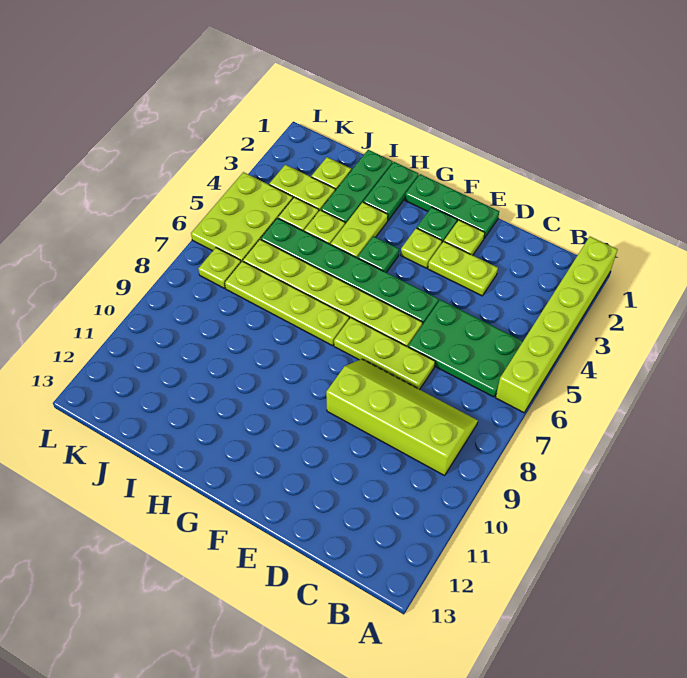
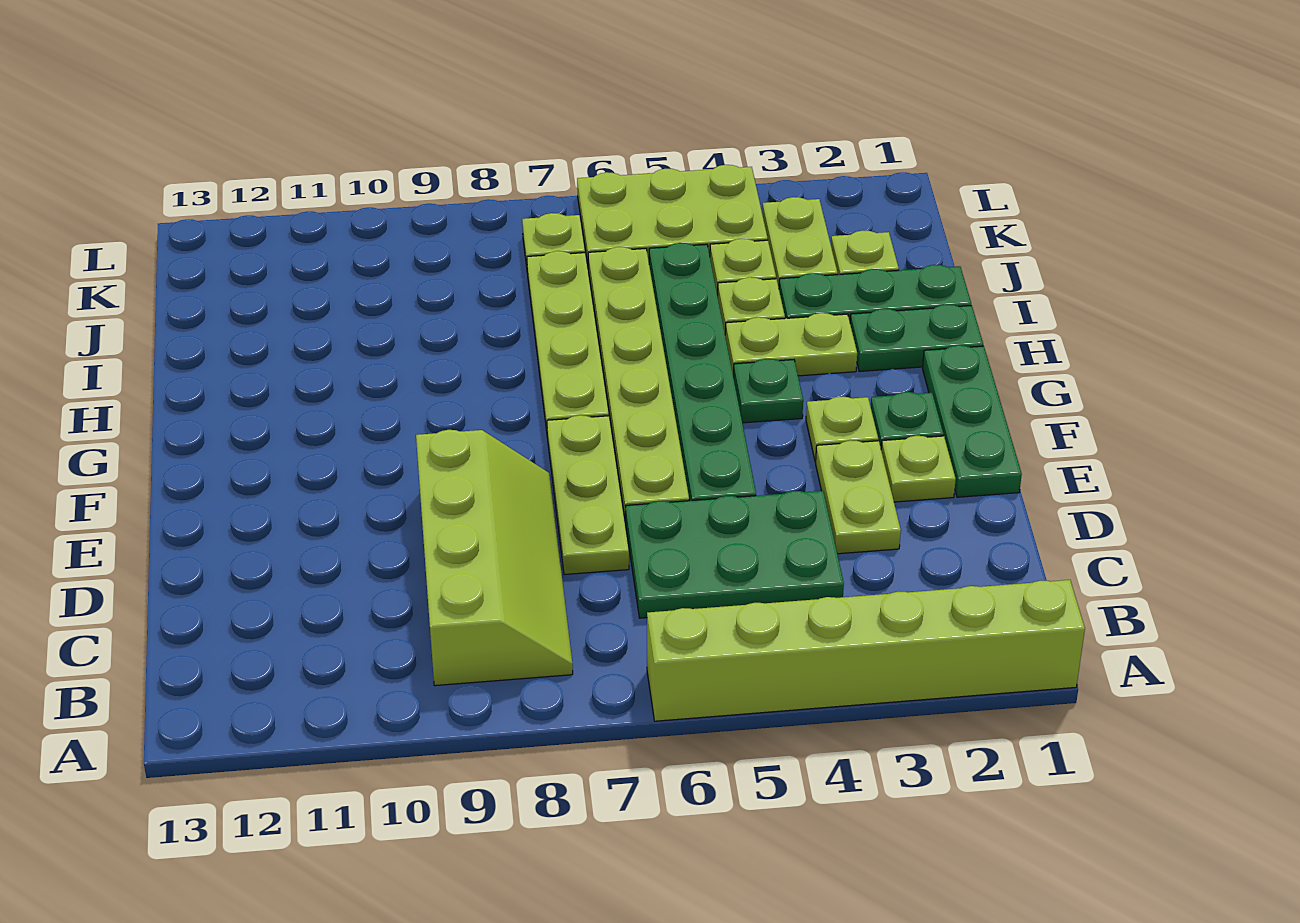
green plate B5:D6 level 1 -> green plate C4:D6 level 1

